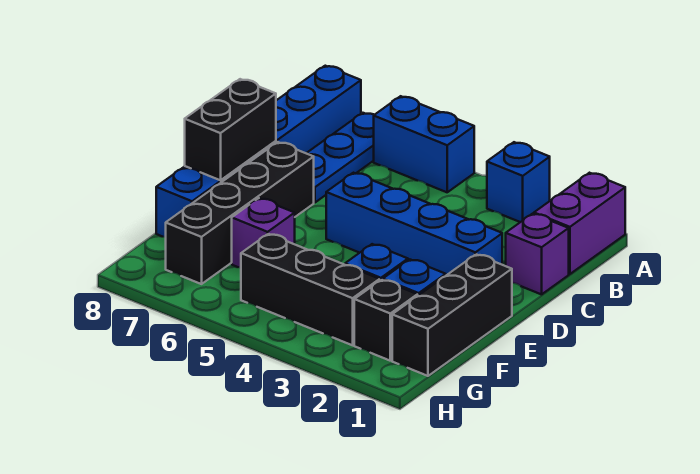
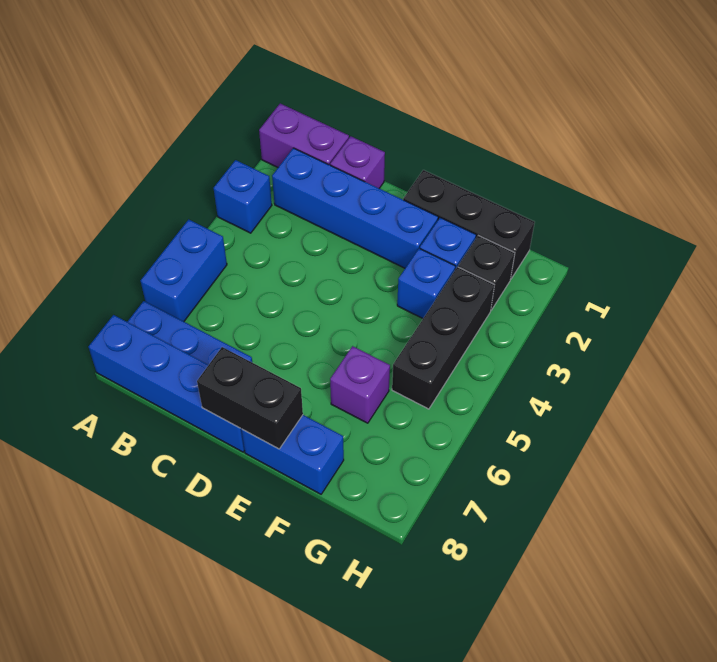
blue brick D2:D5 level 1 -> blue brick B2:E2 level 1
black brick D7:G7 level 1 -> none

